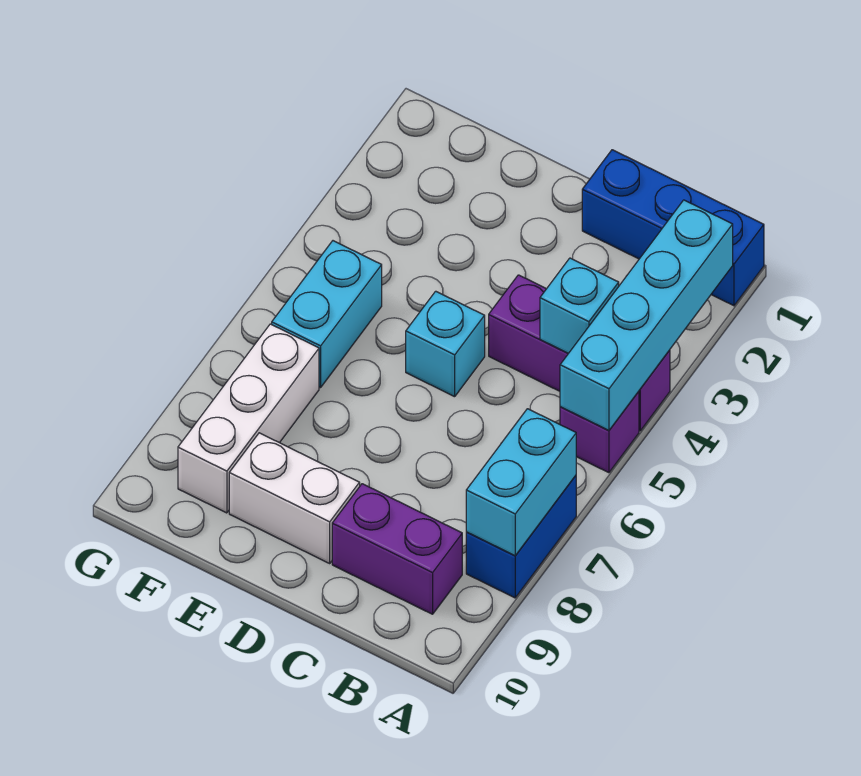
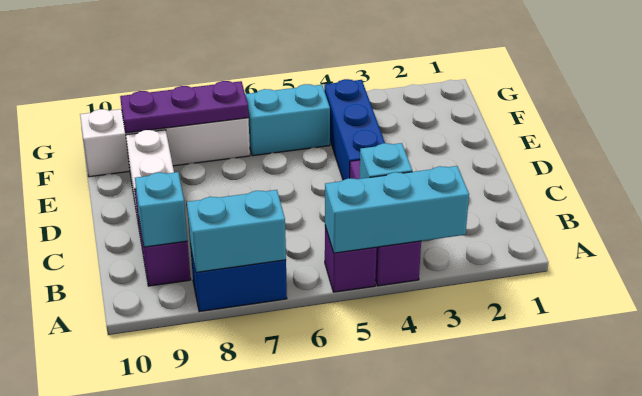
blue brick A1:C1 level 1 -> blue brick D4:F4 level 1
cyan brick A2:A5 level 2 -> cyan brick A3:A5 level 2
cyan brick D5 level 1 -> cyan brick B9 level 2
white brick F7:F9 level 1 -> white brick F7:F10 level 1
none -> purple plate F7:F9 level 2

